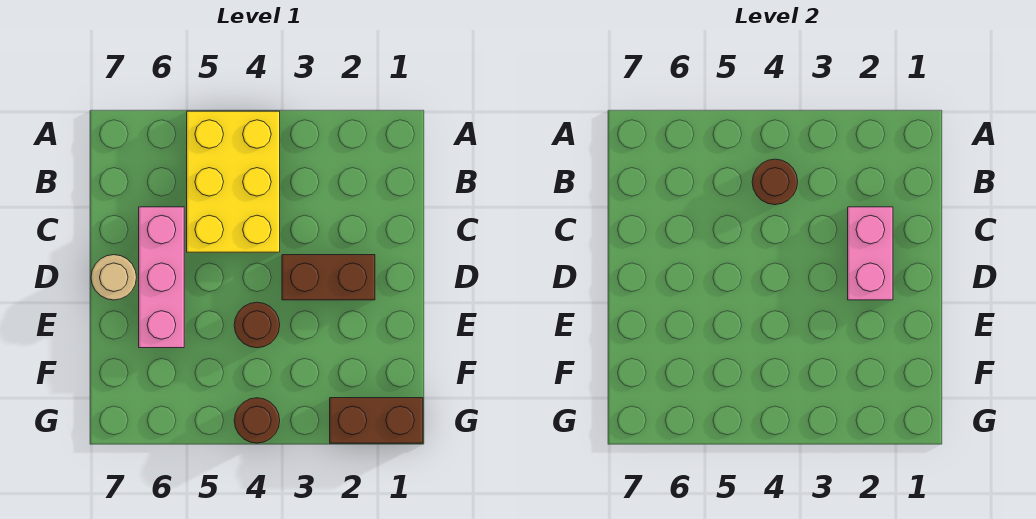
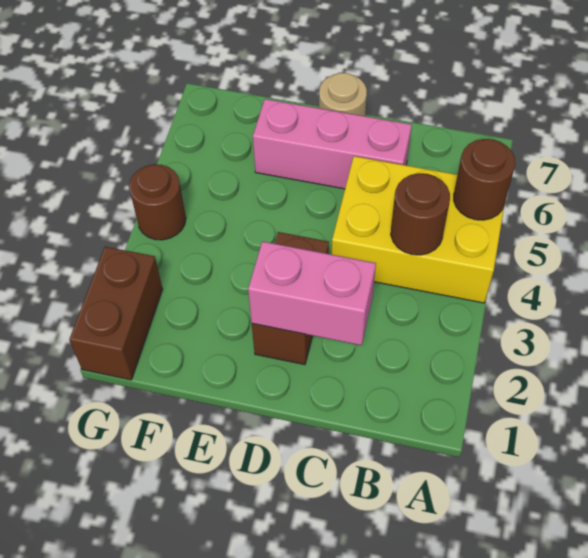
brown round brick E4 level 1 -> brown round brick A5 level 2

